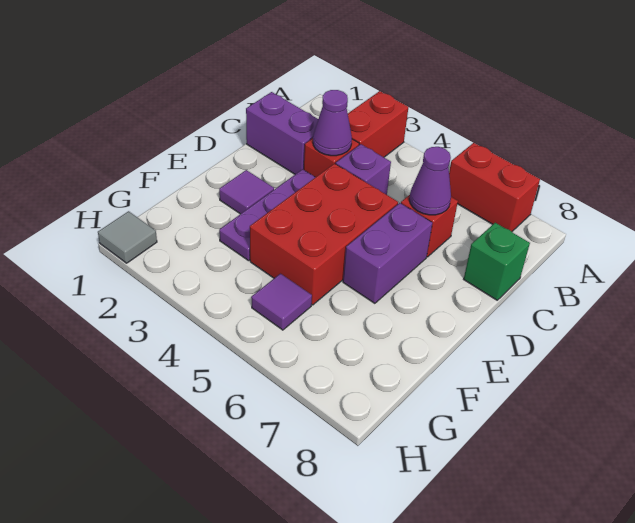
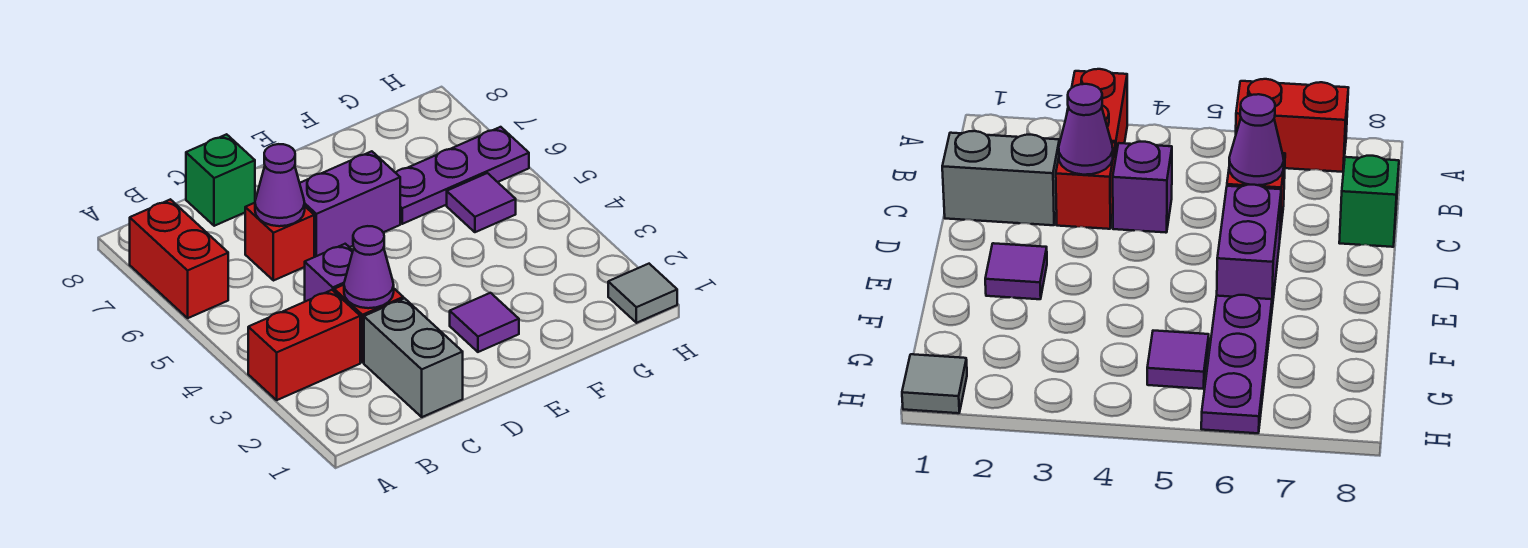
purple brick C1:C2 level 1 -> grey brick C1:C2 level 1
purple plate D3:F3 level 1 -> purple plate F6:H6 level 1
red brick D4:F5 level 1 -> none

